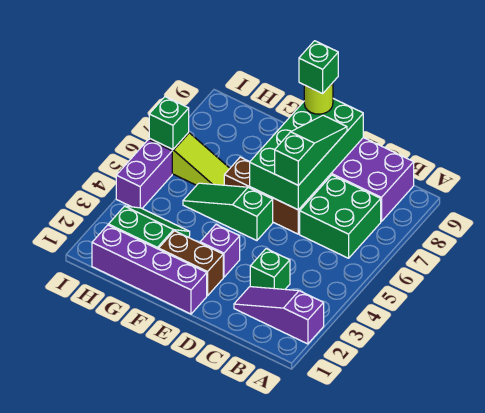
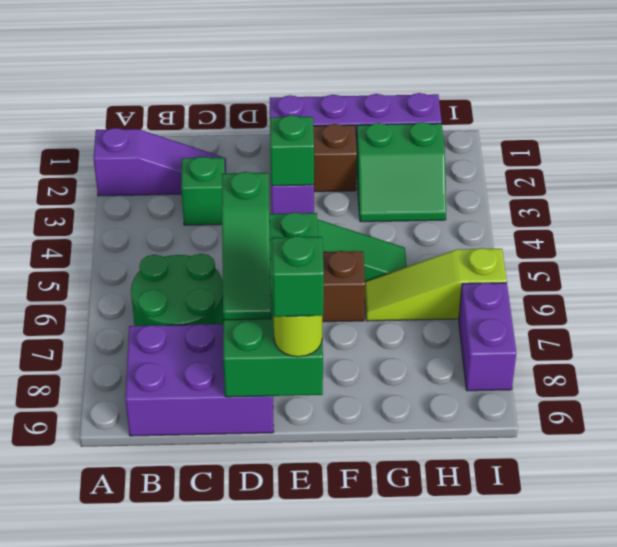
green brick B6:C7 level 1 -> green round brick B6:C7 level 1
purple brick I4:I5 level 1 -> purple brick I7:I8 level 1
green brick I6 level 2 -> green brick E3 level 2

